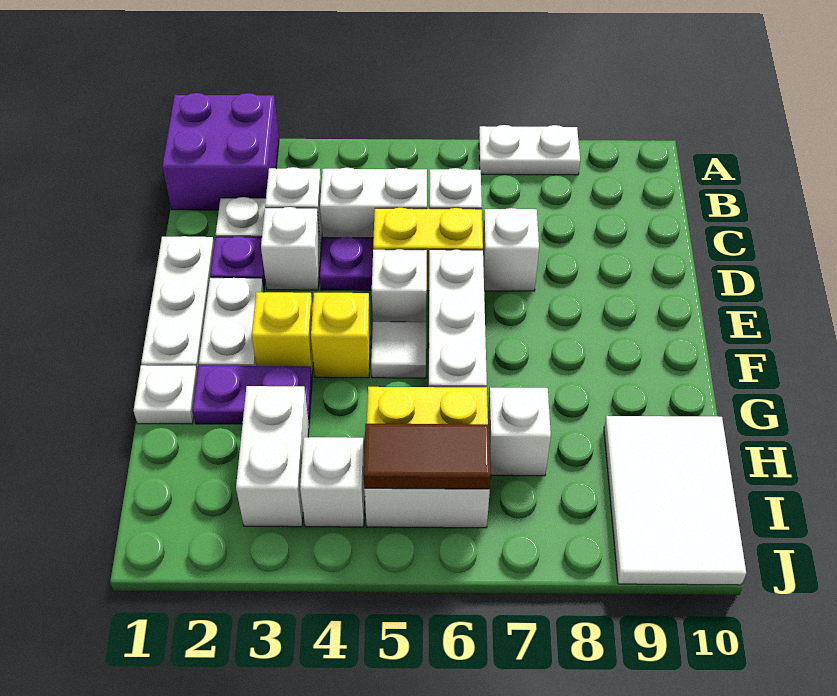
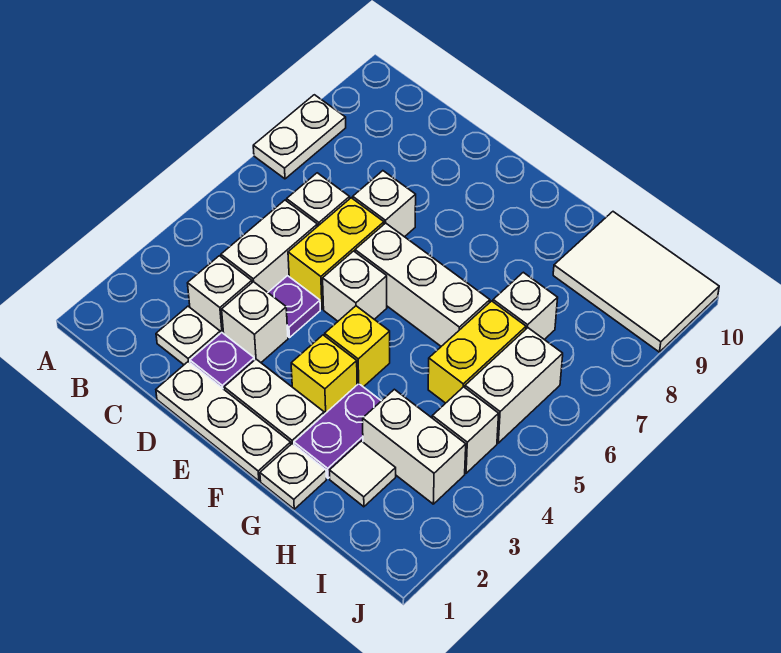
purple brick A1:B2 level 1 -> none
white tile F5 level 1 -> white tile H2 level 1
brown tile I5:I6 level 2 -> none

